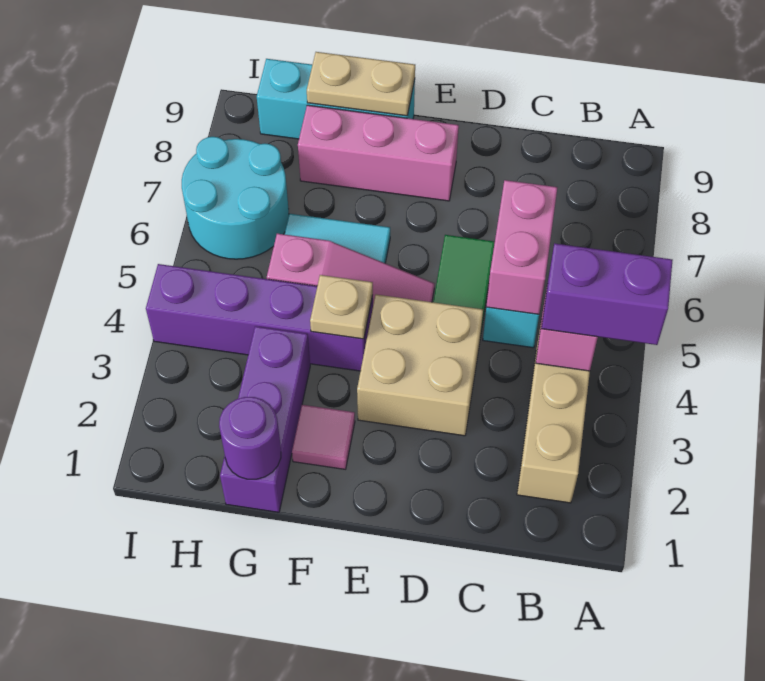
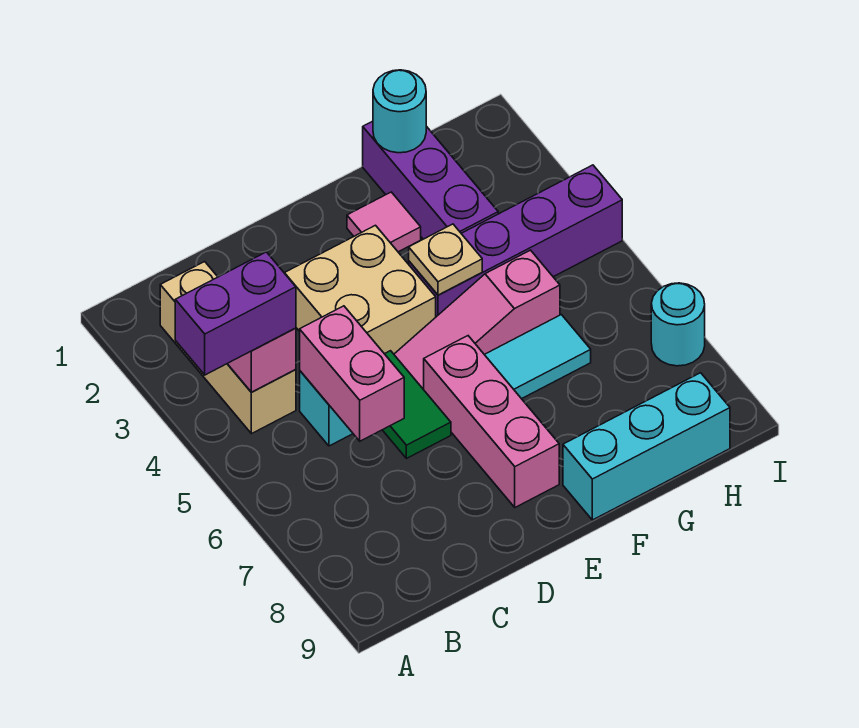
pink brick E8:G8 level 1 -> pink brick E6:E8 level 1
tan plate F9:G9 level 2 -> none
purple round brick G1 level 2 -> cyan round brick G1 level 2
cyan round brick H6:I7 level 1 -> cyan round brick I7 level 1

